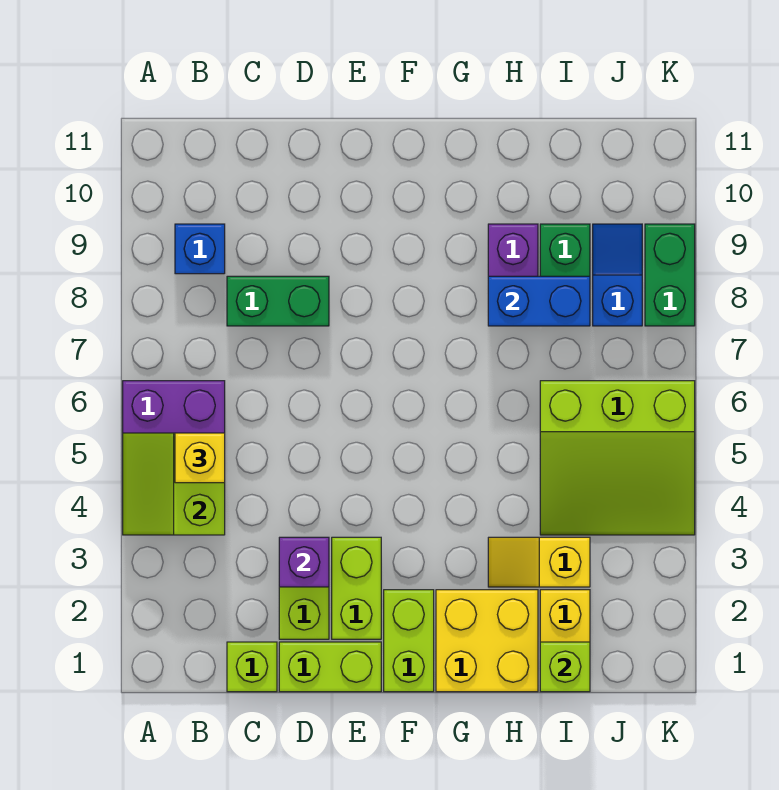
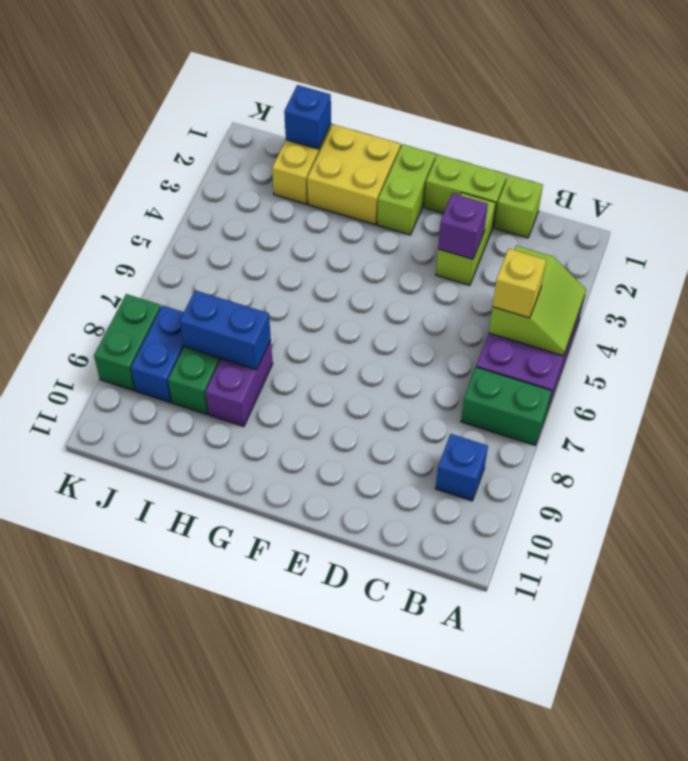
green brick C8:D8 level 1 -> green brick A7:B7 level 1
lime brick E2:E3 level 1 -> none
yellow slope H3:I3 level 1 top I -> none
lime brick I1 level 2 -> blue brick I1 level 2
lime slope I4:K6 level 1 top 6 -> none
blue slope J8:J9 level 1 top 8 -> blue brick J8:J9 level 1

